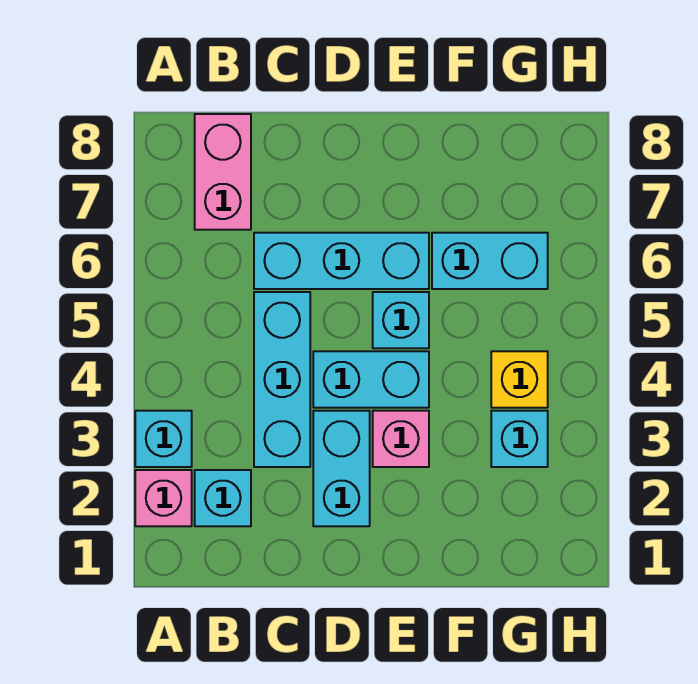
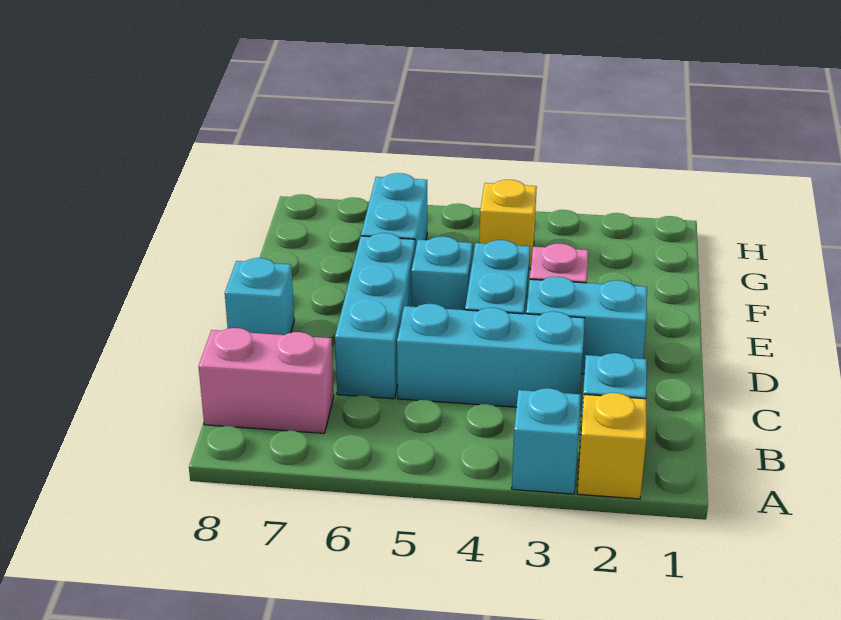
pink brick A2 level 1 -> yellow brick A2 level 1
cyan brick G3 level 1 -> cyan brick D8 level 1

